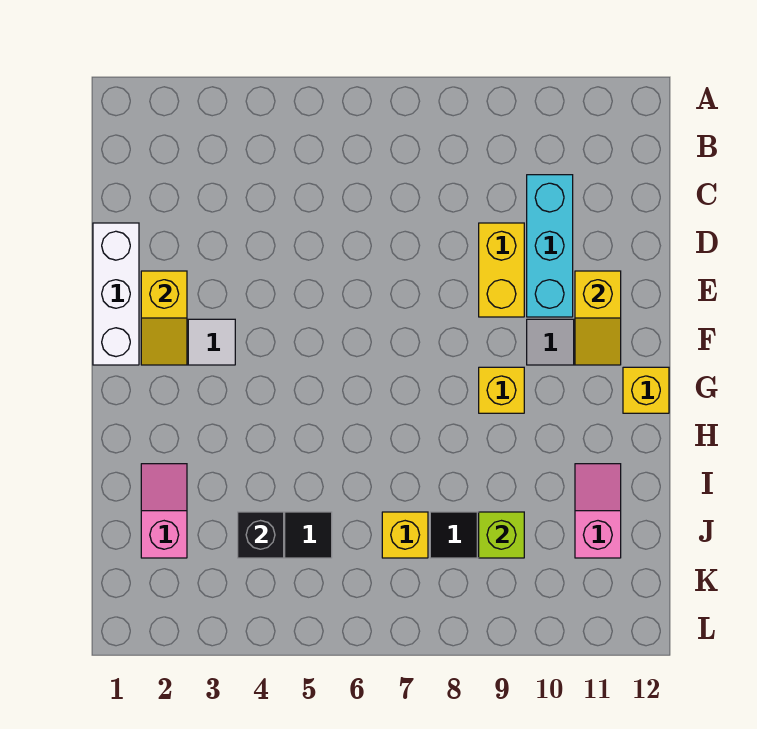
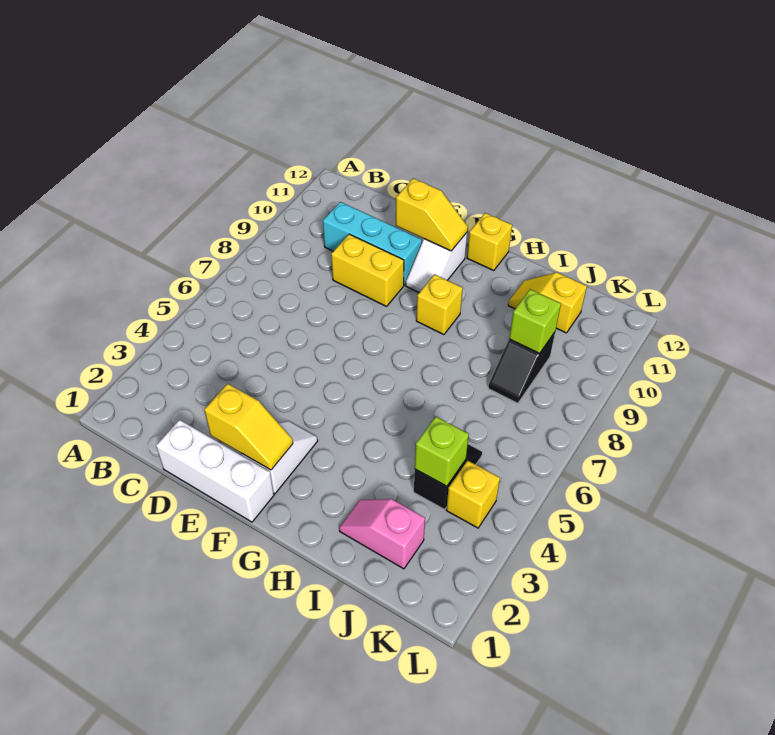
pink slope I11:J11 level 1 top J -> yellow slope I11:J11 level 1 top J
black brick J4 level 2 -> lime brick J4 level 2
yellow brick J7 level 1 -> yellow brick K4 level 1

